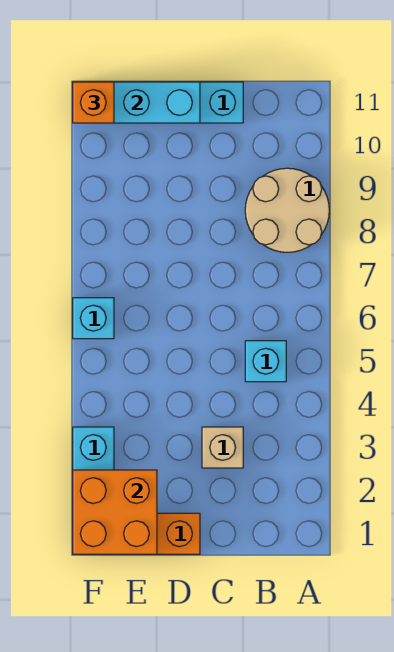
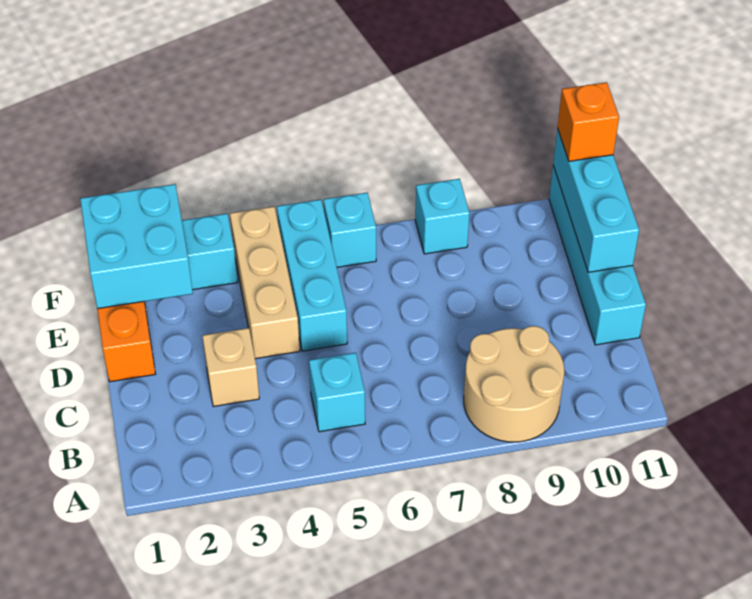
none -> tan brick D4:F4 level 1
none -> cyan brick D5:F5 level 1
orange brick E1:F2 level 2 -> cyan brick E1:F2 level 2
none -> cyan brick F8 level 1

